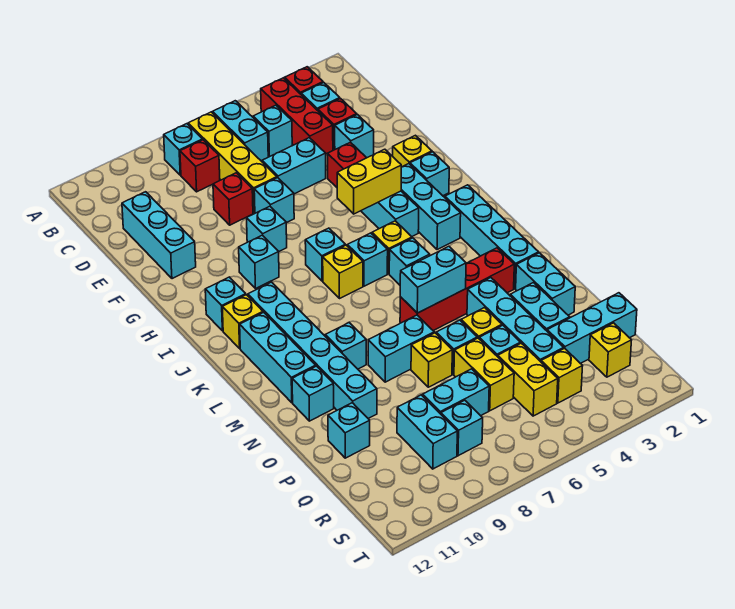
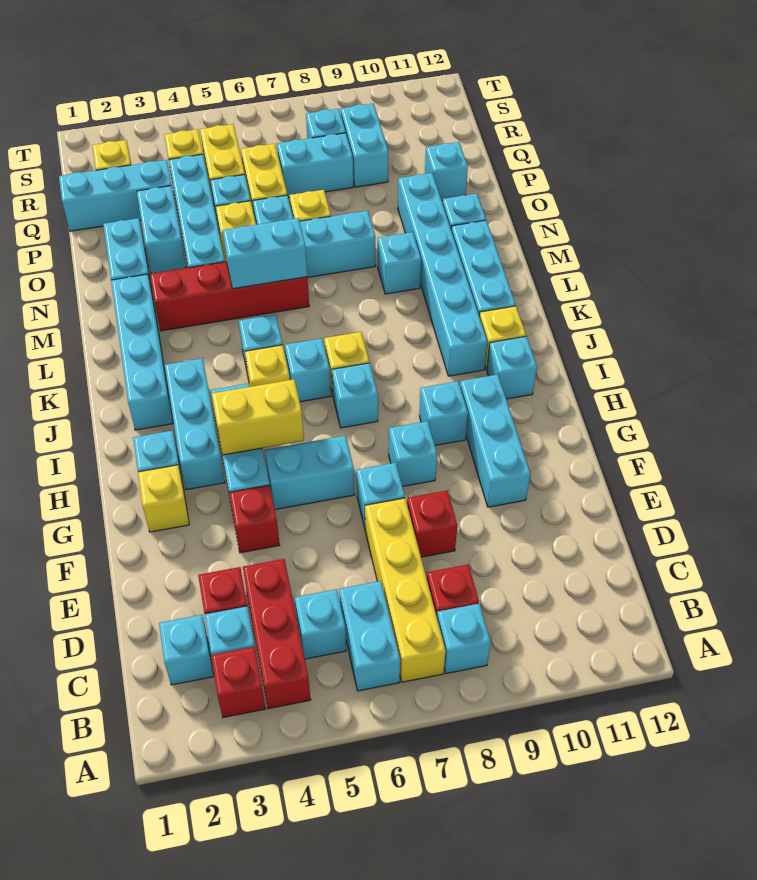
cyan brick D11:F11 level 1 -> cyan brick F10:H10 level 1
cyan brick E3 level 1 -> cyan brick C2 level 1
cyan brick E5:E6 level 1 -> cyan brick G5:G6 level 1

